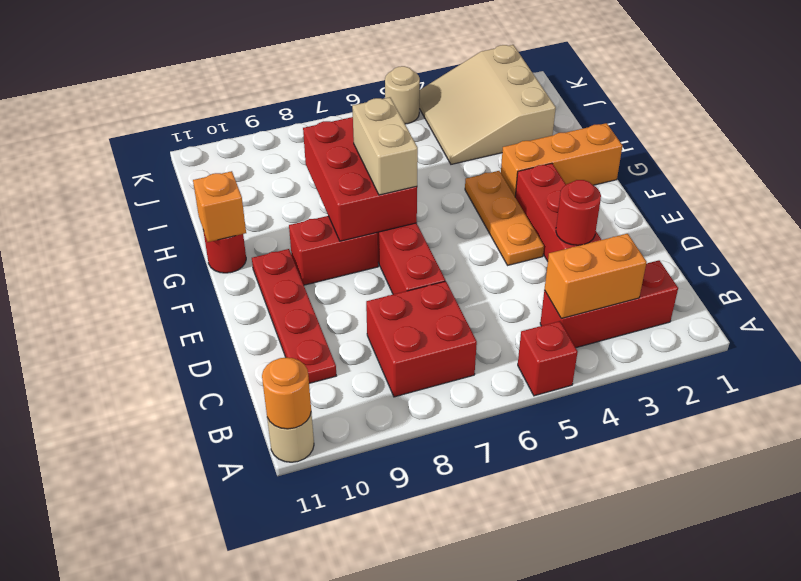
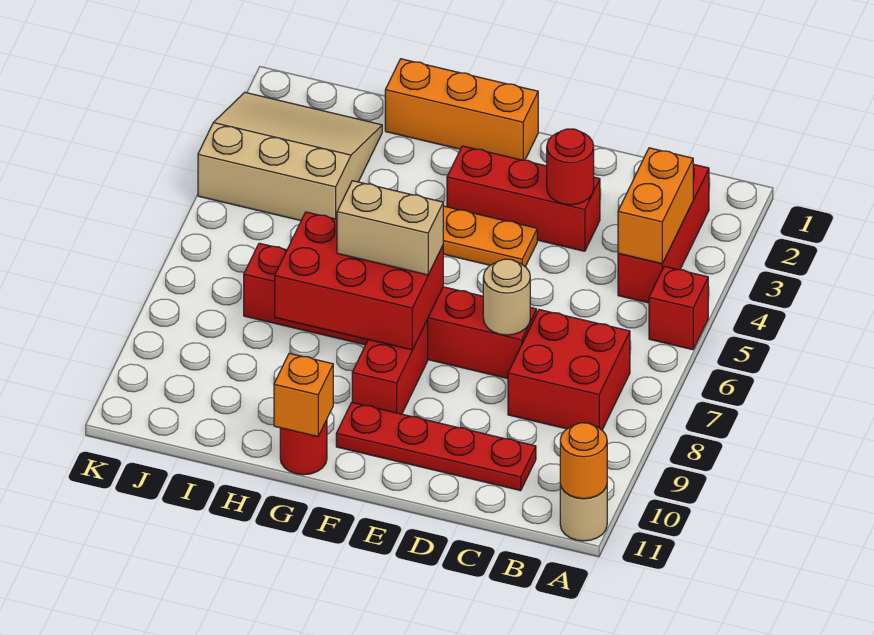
orange brick G1:G3 level 1 -> orange brick F1:H1 level 1
tan slope I2:K4 level 1 top 2 -> tan slope I2:K4 level 1 top 4
tan round brick K5 level 1 -> tan round brick D7 level 2

